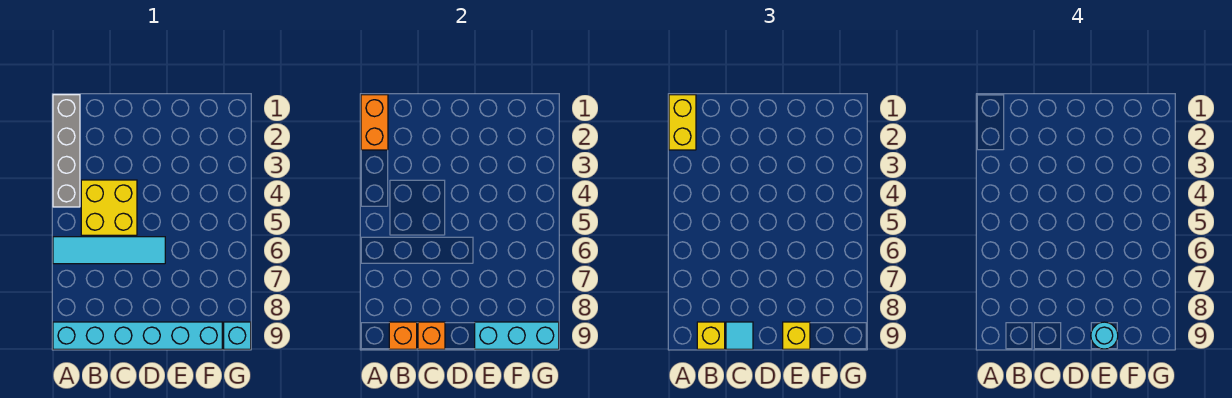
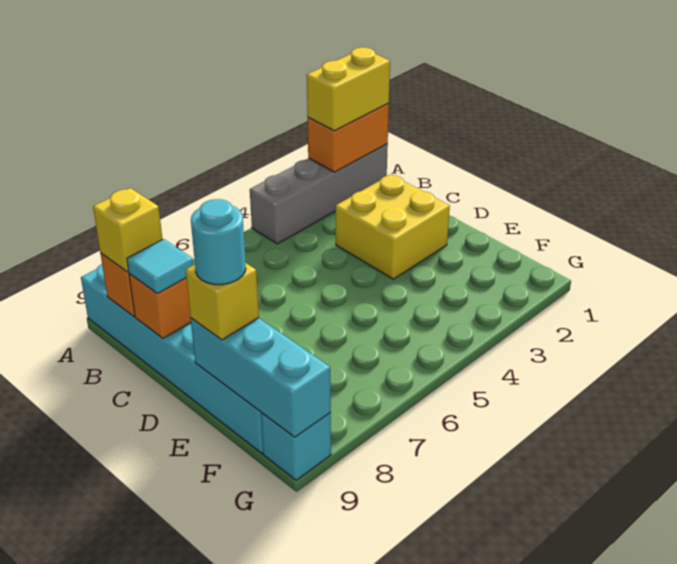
cyan tile A6:D6 level 1 -> none
yellow brick B4:C5 level 1 -> yellow brick C2:D3 level 1

